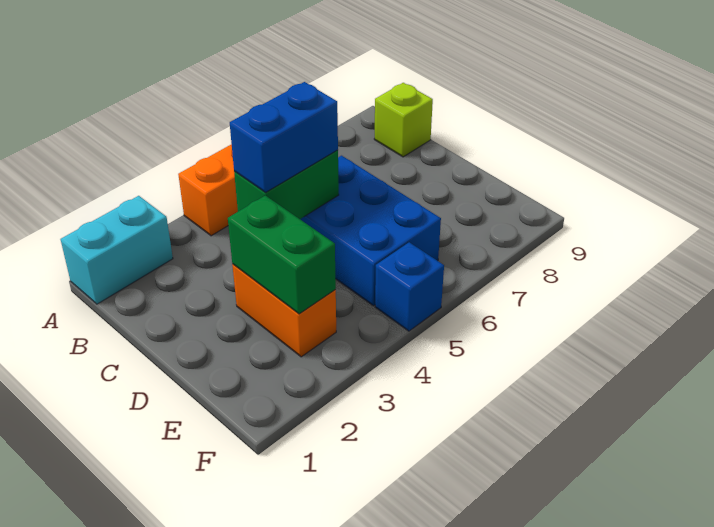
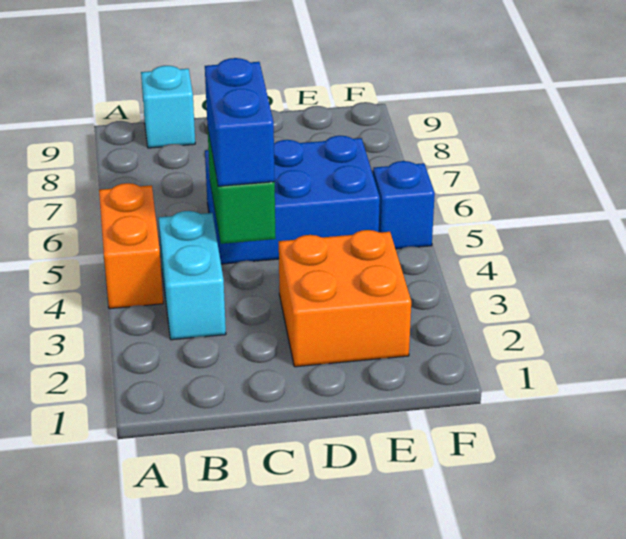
cyan brick A1:A2 level 1 -> cyan brick B3:B4 level 1
lime brick B9 level 1 -> cyan brick B9 level 1
orange brick D3:E3 level 1 -> orange brick D2:E3 level 1
green brick D3:E3 level 2 -> none

